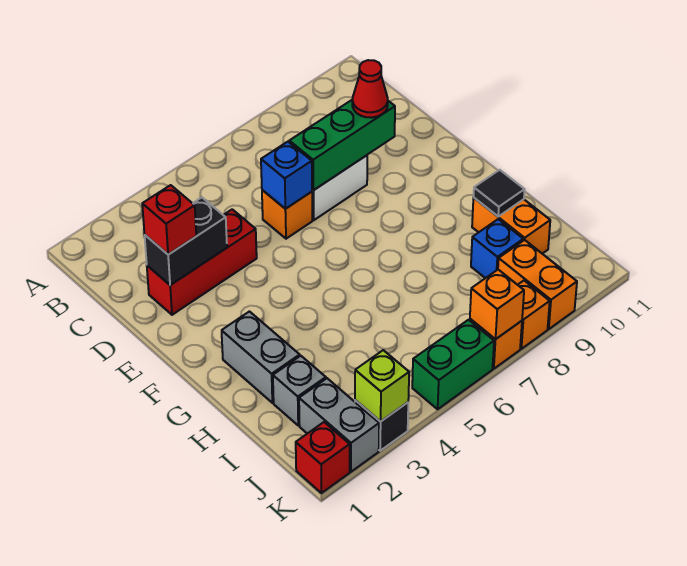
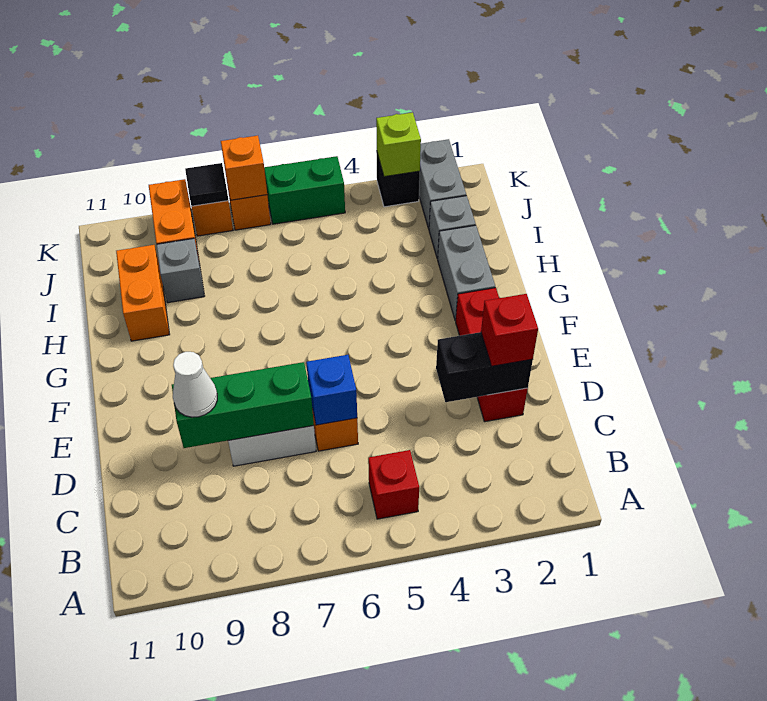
red brick D2:D4 level 1 -> red brick D2:F2 level 1
red cone D9 level 3 -> white cone D9 level 3
black tile H10 level 2 -> black tile K8 level 2
blue brick I9 level 1 -> grey brick I9 level 1
red brick K1 level 1 -> red brick B5 level 1

